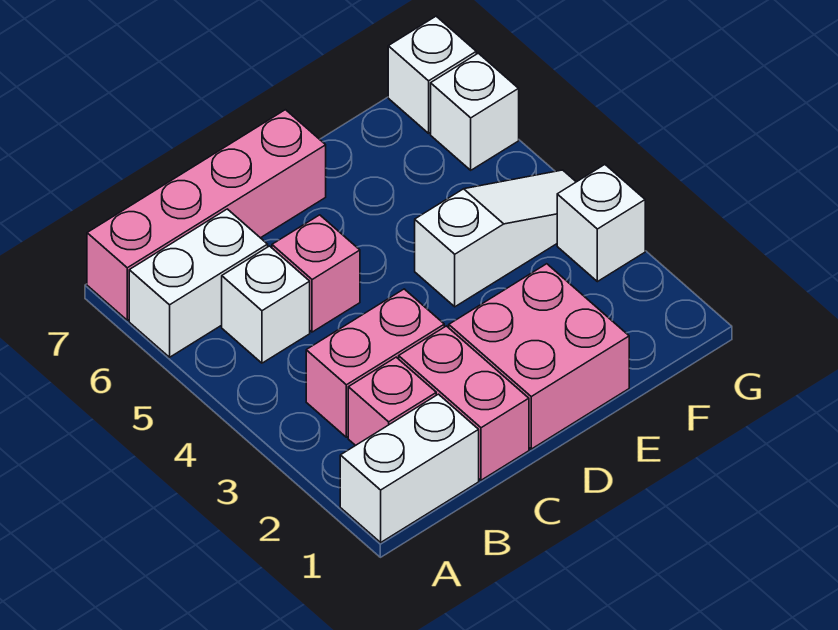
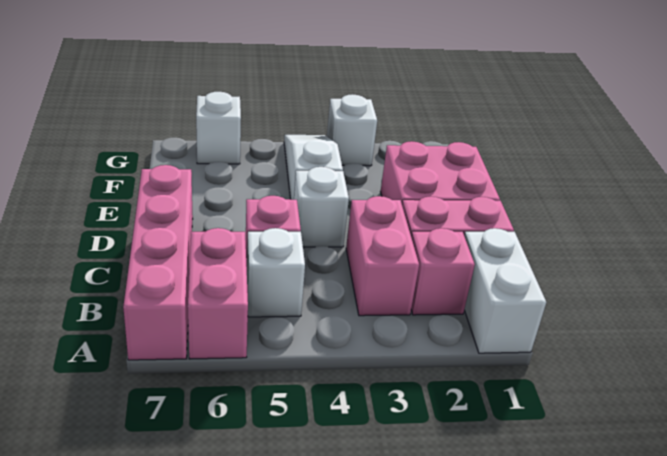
white brick A6:B6 level 1 -> pink brick A6:B6 level 1
white brick G7 level 1 -> white brick D4 level 1

